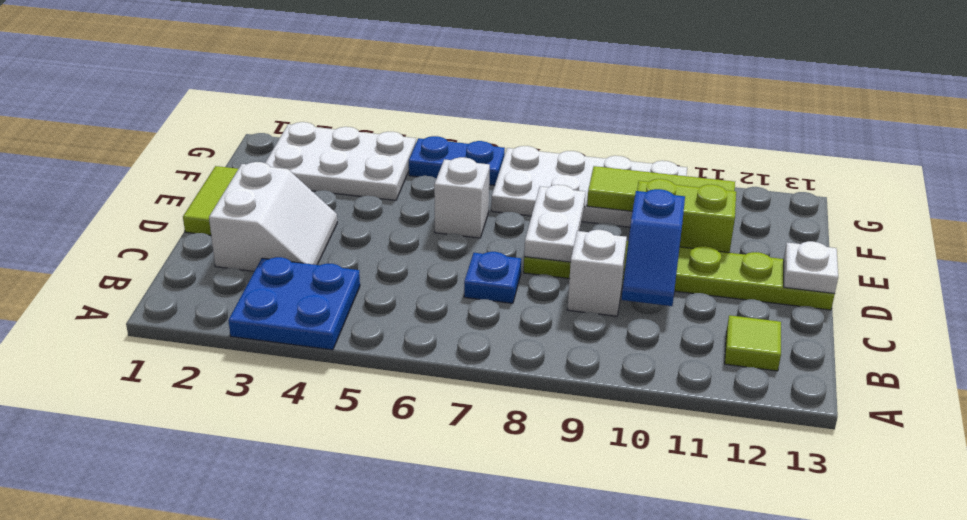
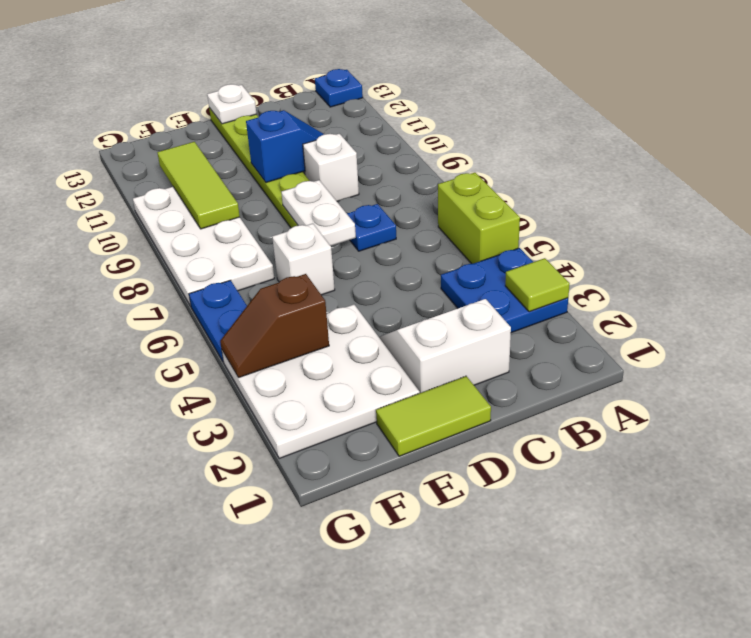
none -> blue plate A13 level 1
lime tile B12 level 1 -> lime tile A3 level 2
white plate D8:E8 level 2 -> white plate D7:D8 level 2
lime brick E10:E11 level 1 -> lime brick A5:A6 level 1
white plate F2:G4 level 1 -> white plate E2:G4 level 1
none -> brown slope F4:G4 level 2 top F

